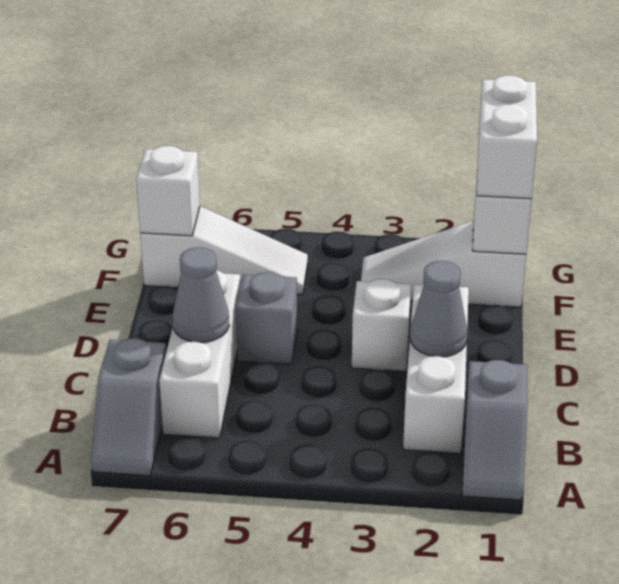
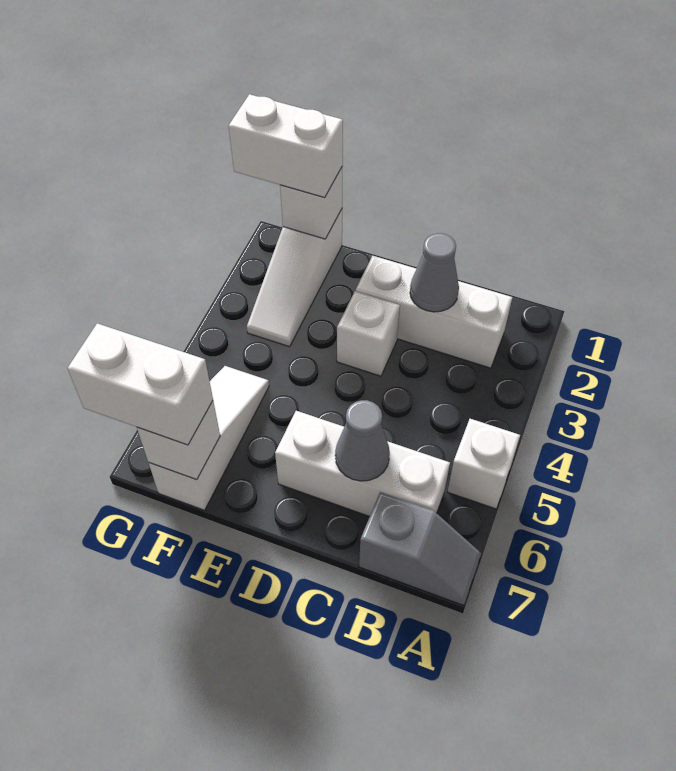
grey slope A1:B1 level 1 top B -> none
none -> white brick A5 level 1
grey brick D5 level 1 -> none
none -> white brick F7:G7 level 3

